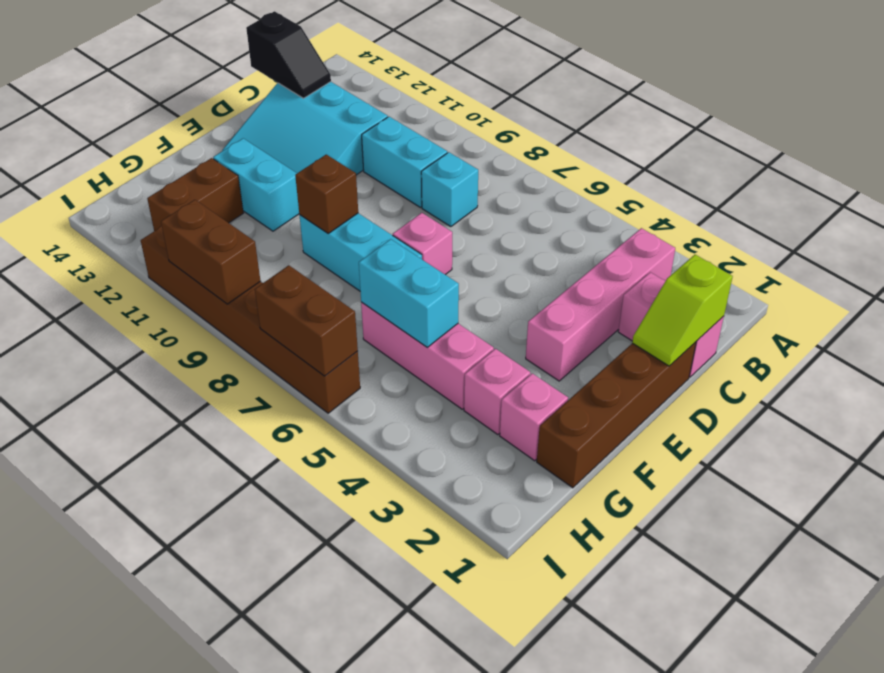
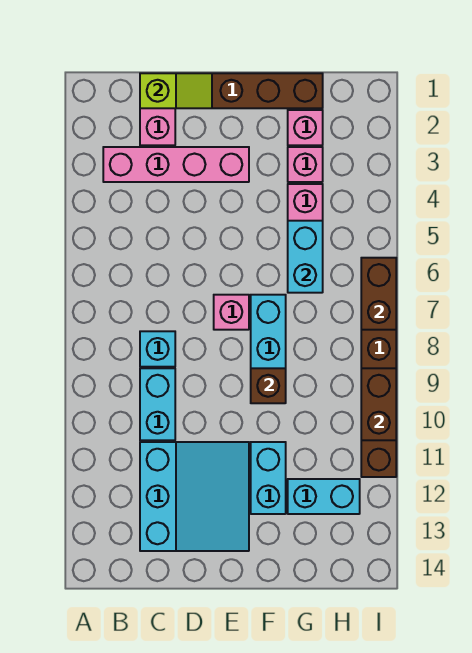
black slope C13:C14 level 2 top 14 -> none
brown brick G12:H12 level 1 -> cyan brick G12:H12 level 1

